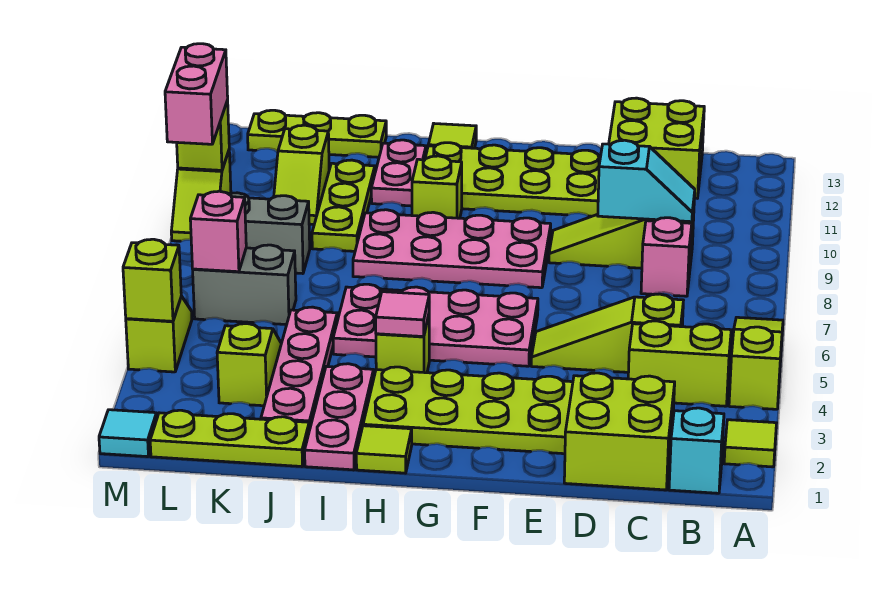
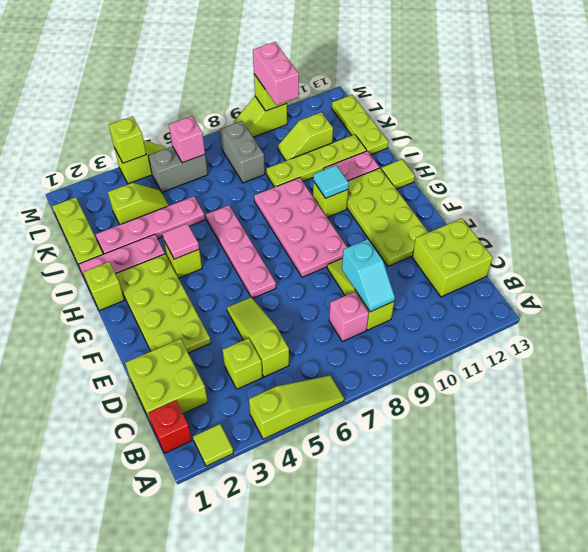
cyan brick B1 level 1 -> red brick B1 level 1
lime brick B4:C4 level 1 -> lime brick C4 level 1
pink plate F5:I6 level 1 -> pink plate F6:I6 level 1
lime tile H1 level 1 -> lime brick H1 level 1
lime plate J9:J11 level 1 -> lime plate J9:J12 level 1
grey brick K6:L6 level 1 -> grey brick L5:L6 level 1
cyan tile M1 level 1 -> cyan tile H10 level 2
pink brick M9:M10 level 3 -> pink brick L10:M10 level 3

